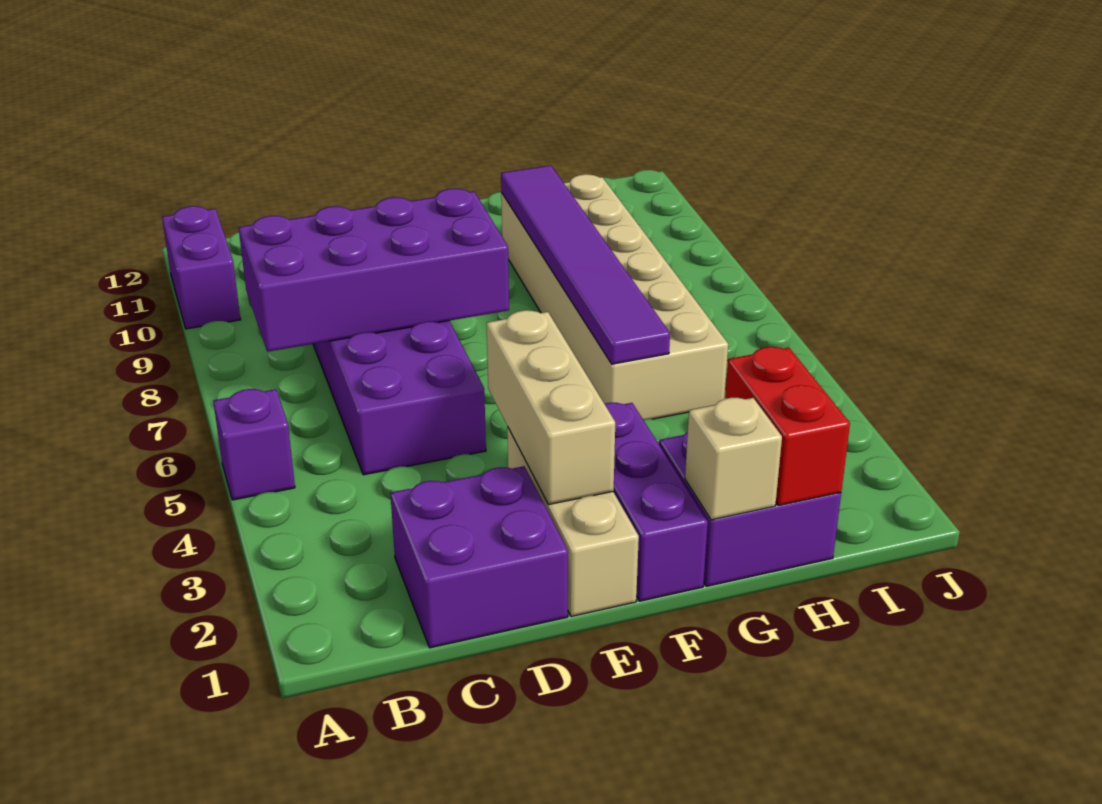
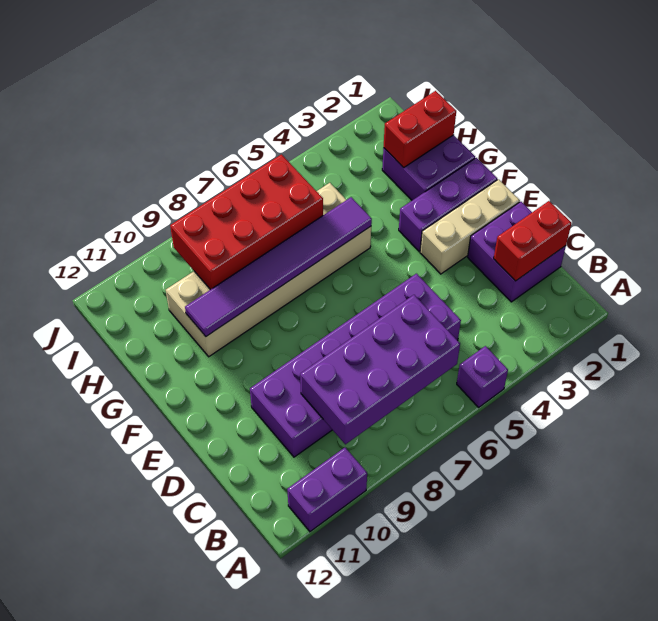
purple brick B7:E8 level 2 -> purple brick B6:C9 level 2
none -> red brick C1:C2 level 2
tan brick E2:E4 level 2 -> none
tan brick G1 level 2 -> none
none -> red brick H6:I9 level 2

